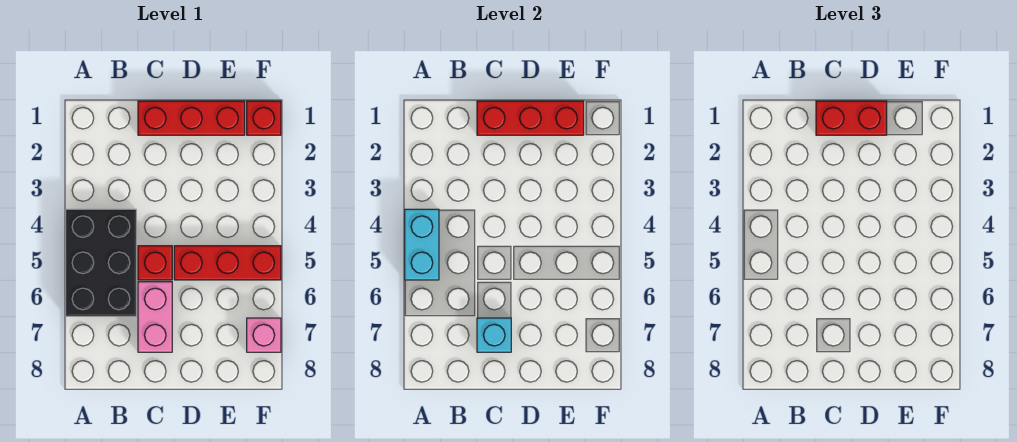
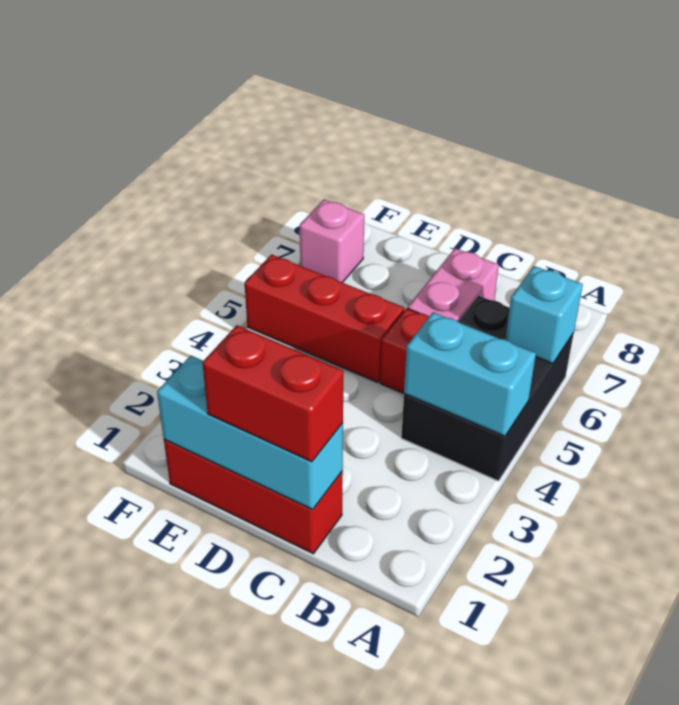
cyan brick A4:A5 level 2 -> cyan brick A4:B4 level 2
red brick C1:E1 level 2 -> cyan brick C1:E1 level 2
cyan brick C7 level 2 -> cyan brick A6 level 2
red brick F1 level 1 -> none

